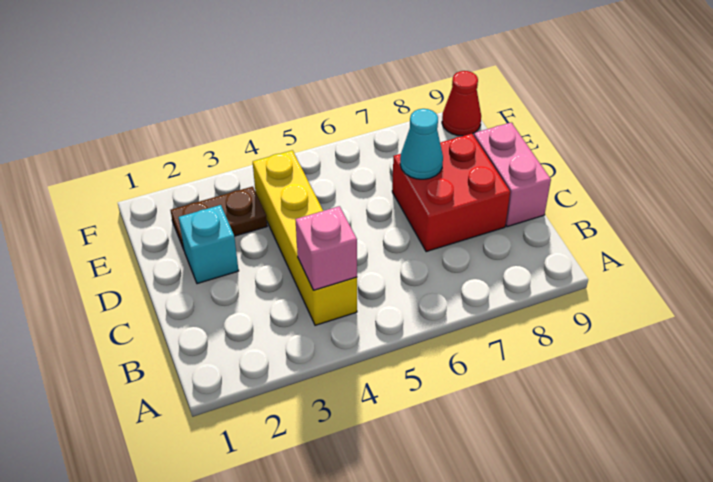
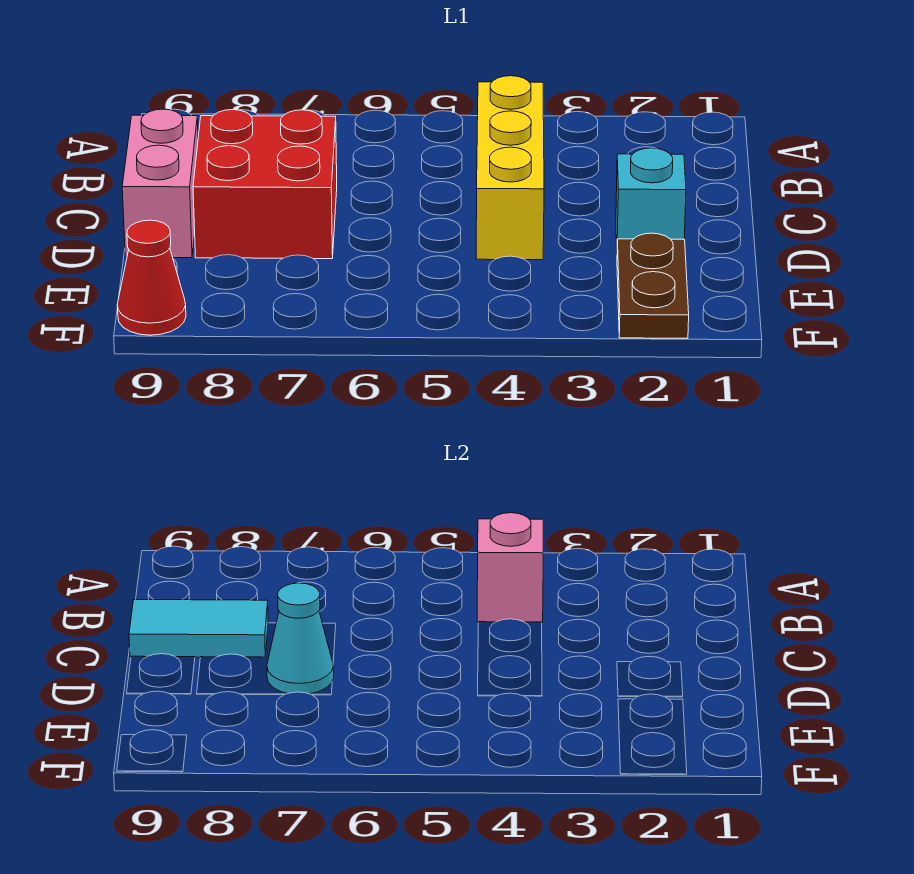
yellow brick B4:E4 level 1 -> yellow brick B4:D4 level 1
none -> cyan tile C8:C9 level 2
brown plate E2:E3 level 1 -> brown plate E2:F2 level 1

